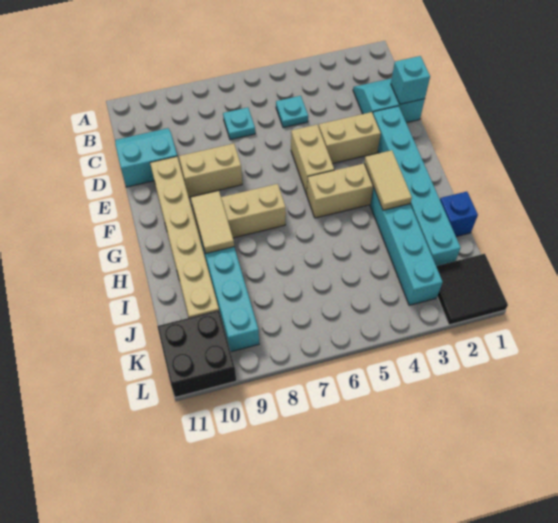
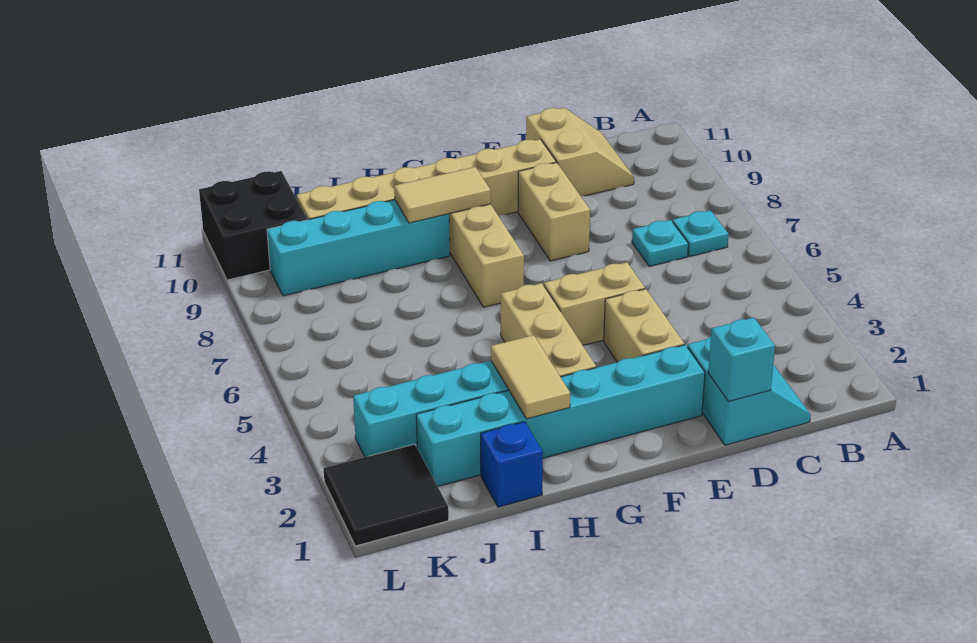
cyan plate C5 level 1 -> cyan plate B7 level 1
cyan slope C10:D11 level 1 top D -> tan slope C10:D11 level 1 top D
tan tile G3:H3 level 2 -> tan tile H2:H3 level 2

